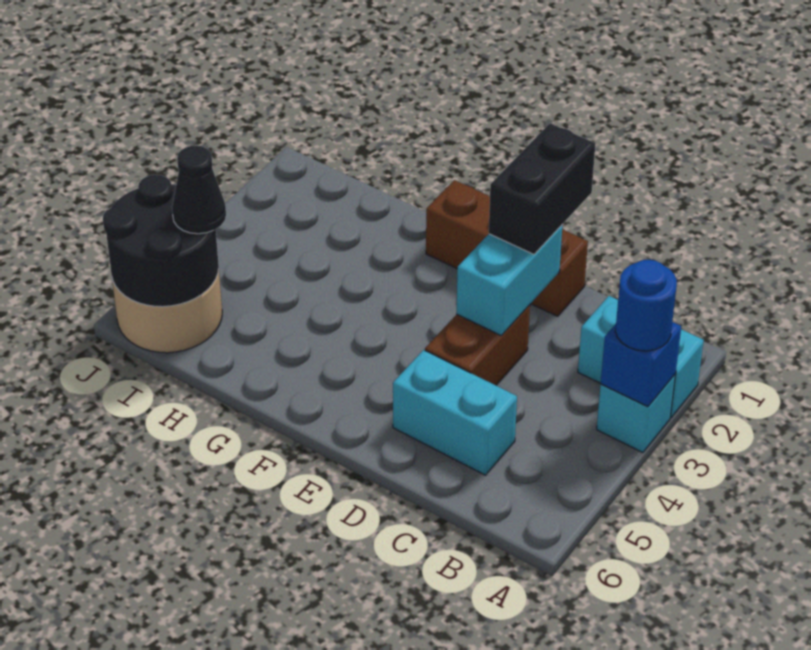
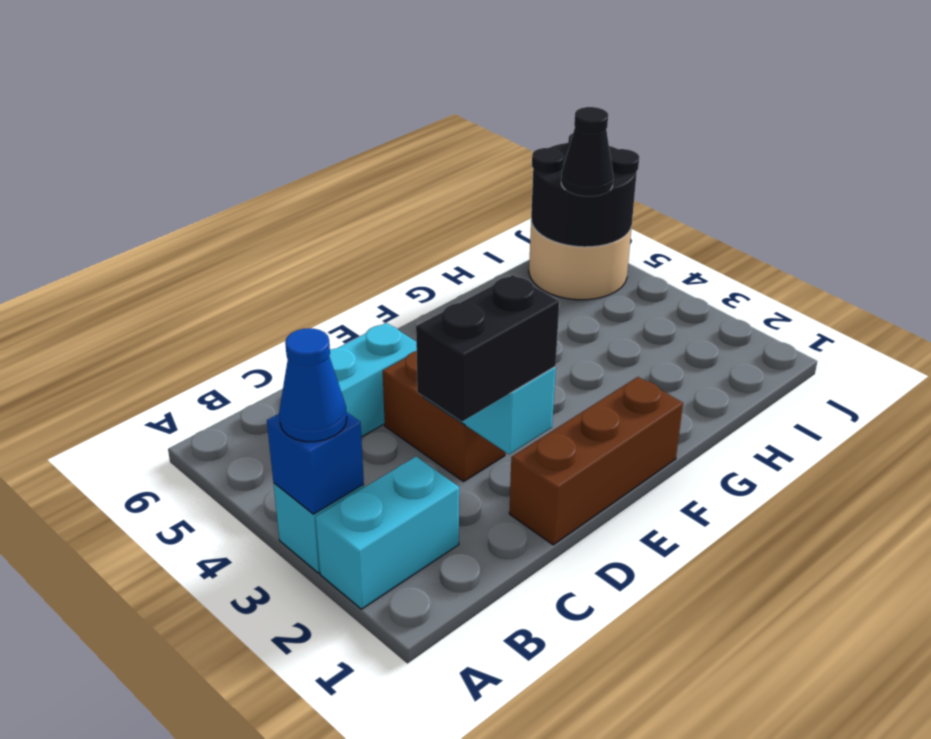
blue round brick A3 level 3 -> blue cone A3 level 3
black brick D1:D2 level 3 -> black brick C2:D2 level 3

